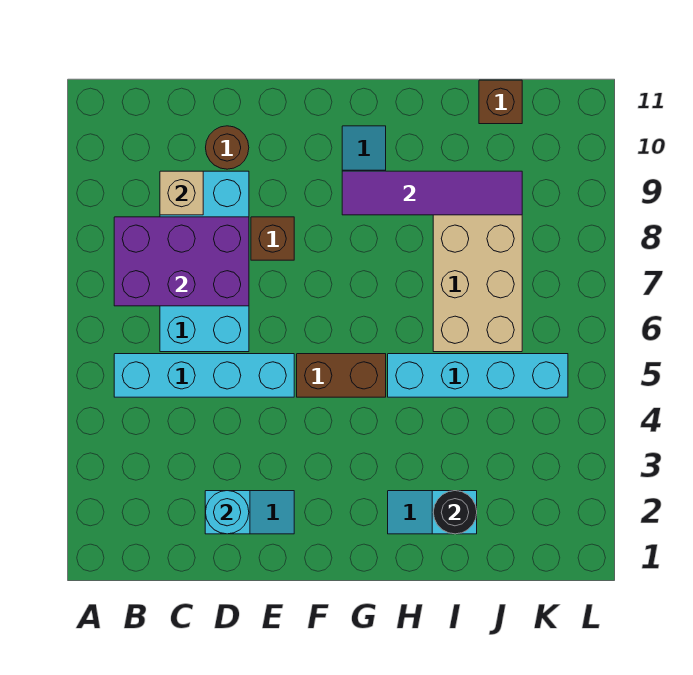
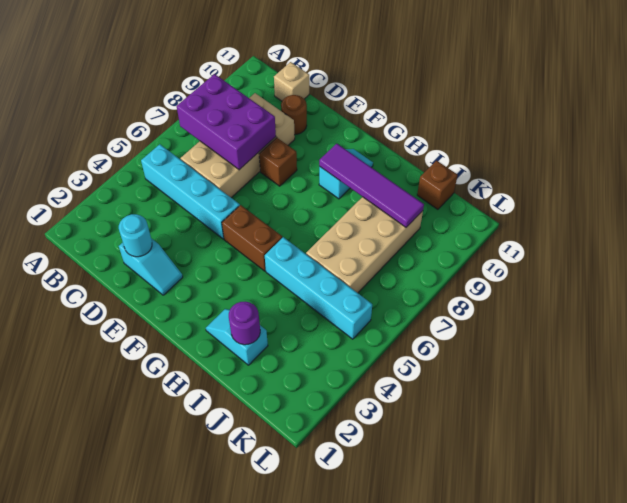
cyan brick C6:D9 level 1 -> tan brick C6:D9 level 1
tan brick C9 level 2 -> tan brick C11 level 1
black round brick I2 level 2 -> purple round brick I2 level 2

